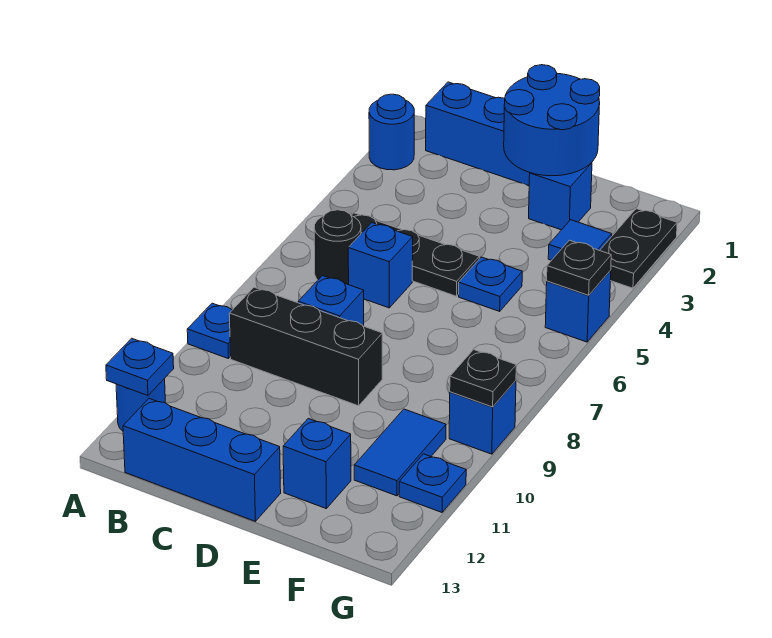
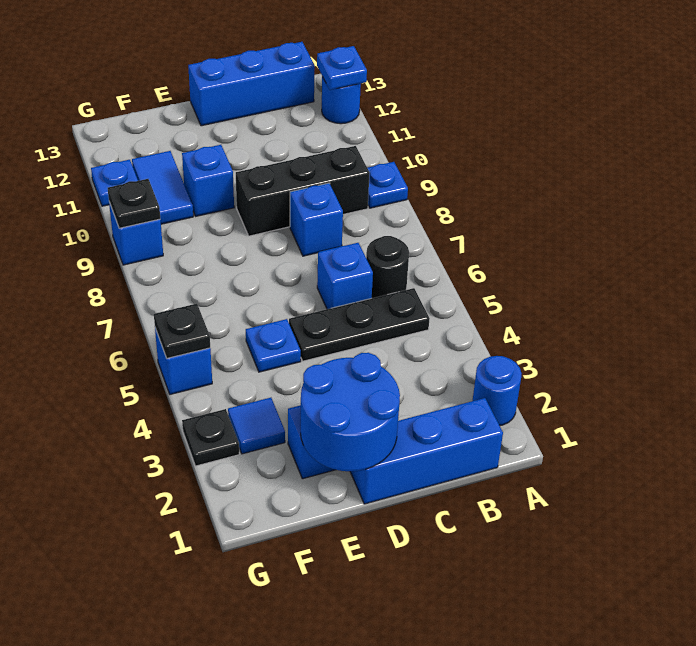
blue brick E12 level 1 -> blue brick E10 level 1
black plate G2:G3 level 1 -> black plate G3 level 1

